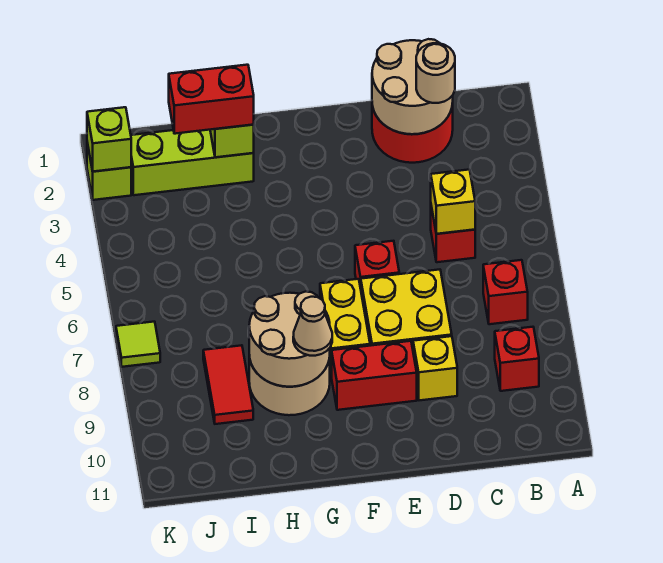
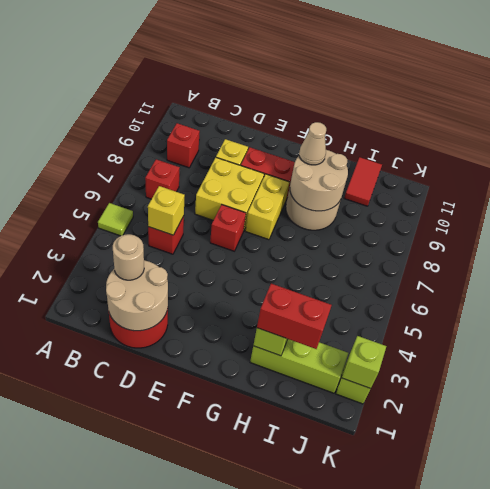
red tile I8:I9 level 1 -> red tile I10:I11 level 1
lime tile K7 level 1 -> lime tile A5 level 1

